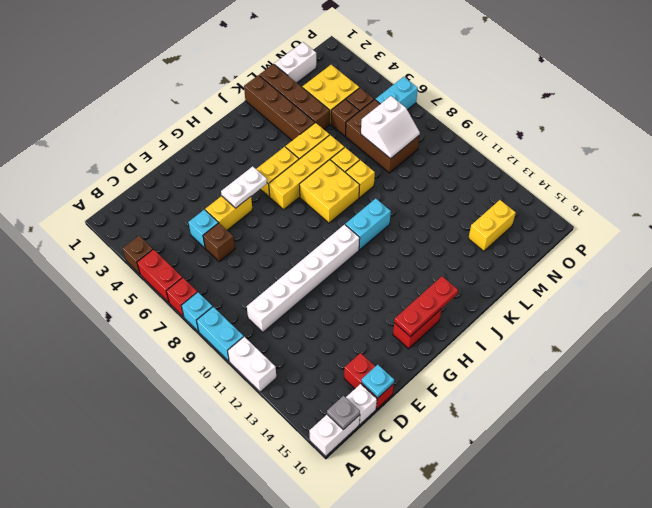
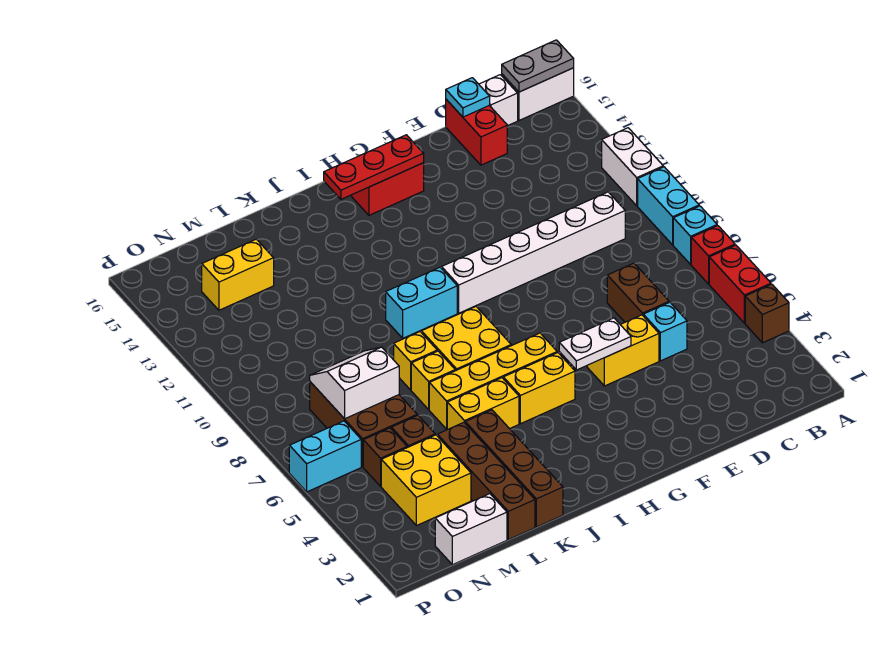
grey plate B16 level 2 -> grey plate A16:B16 level 2
brown brick D6 level 1 -> brown brick D6:D7 level 1

